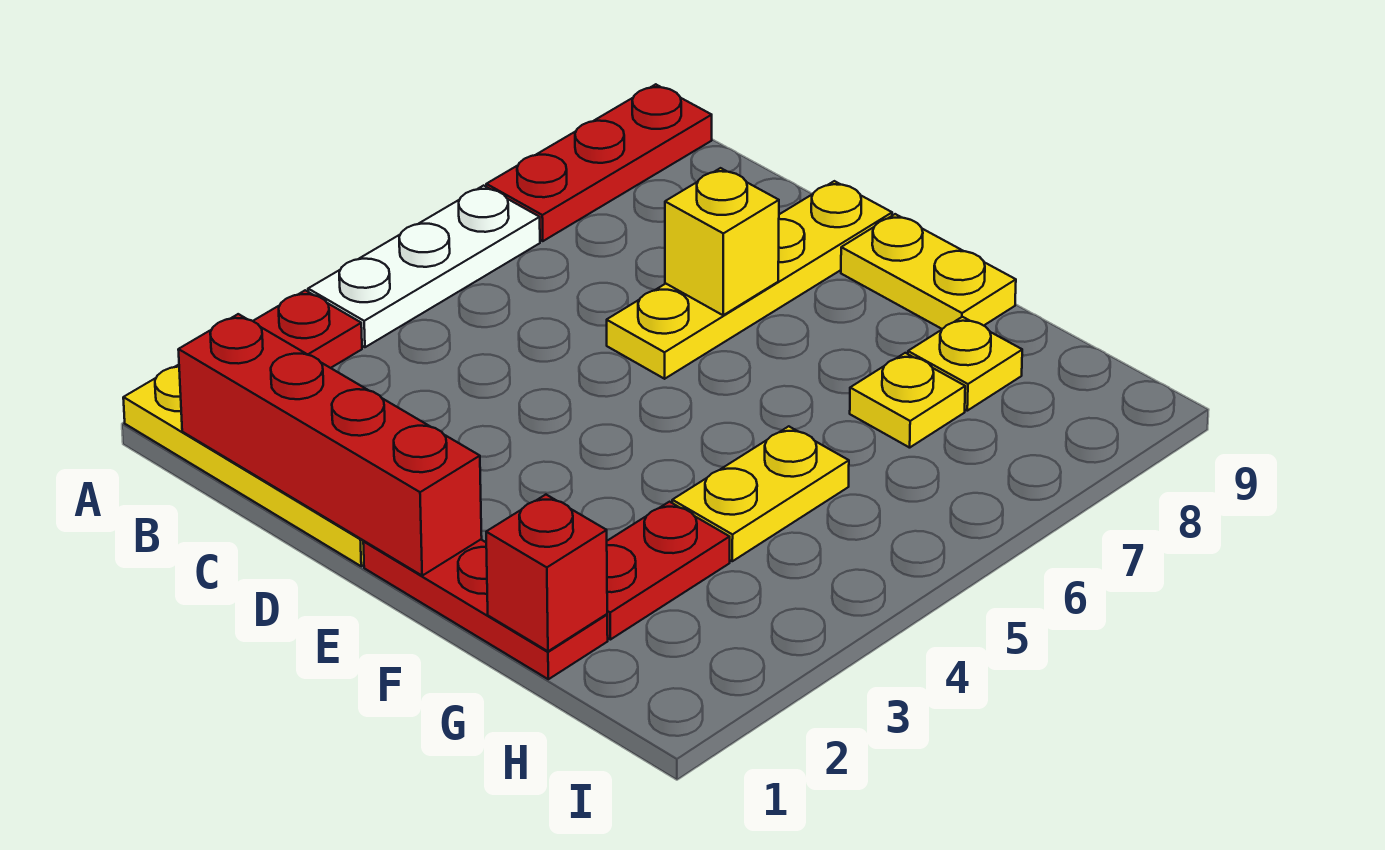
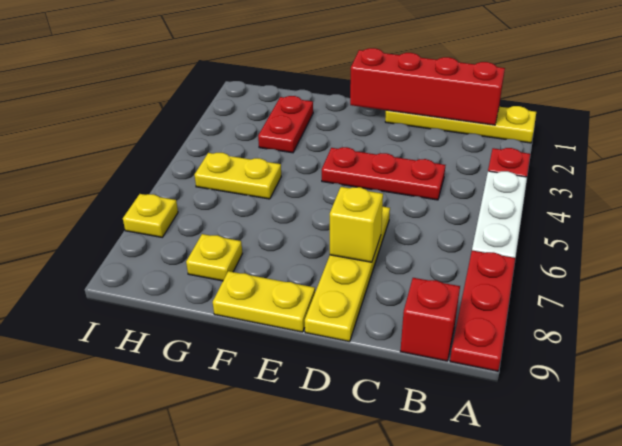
red plate E1:G1 level 1 -> red plate C4:E4 level 1
red brick G1 level 2 -> red brick B9 level 1
yellow plate G4:G5 level 1 -> yellow plate G5:H5 level 1
yellow plate G7 level 1 -> yellow plate I7 level 1

